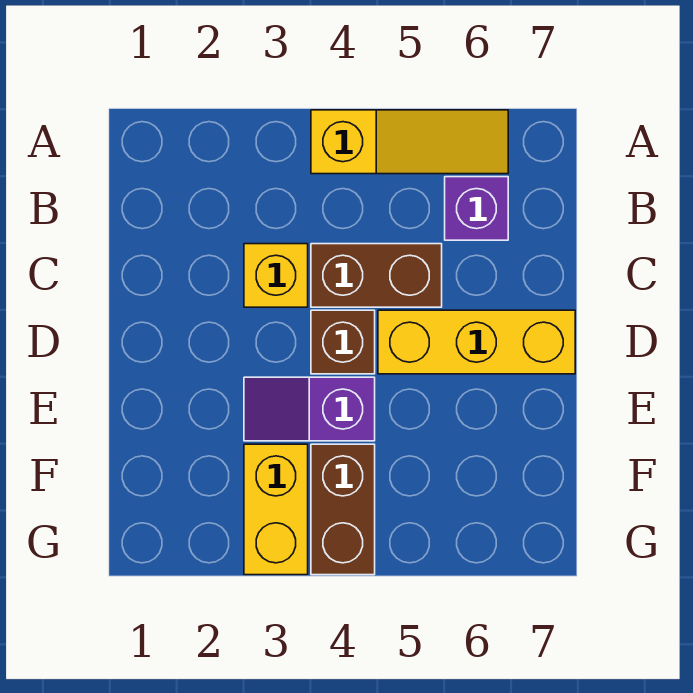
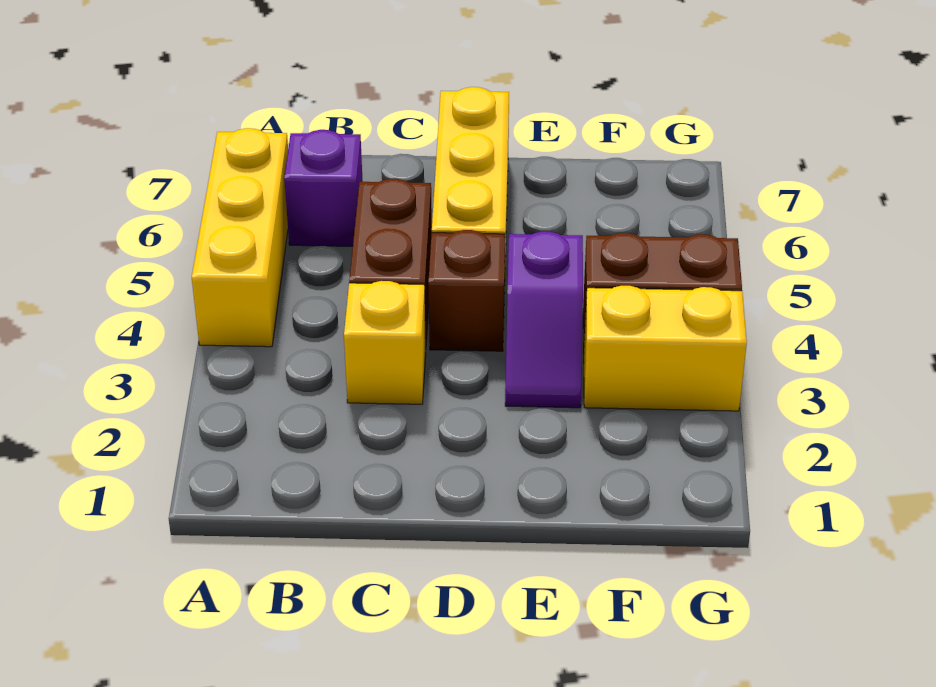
yellow slope A4:A6 level 1 top 4 -> yellow brick A4:A6 level 1

